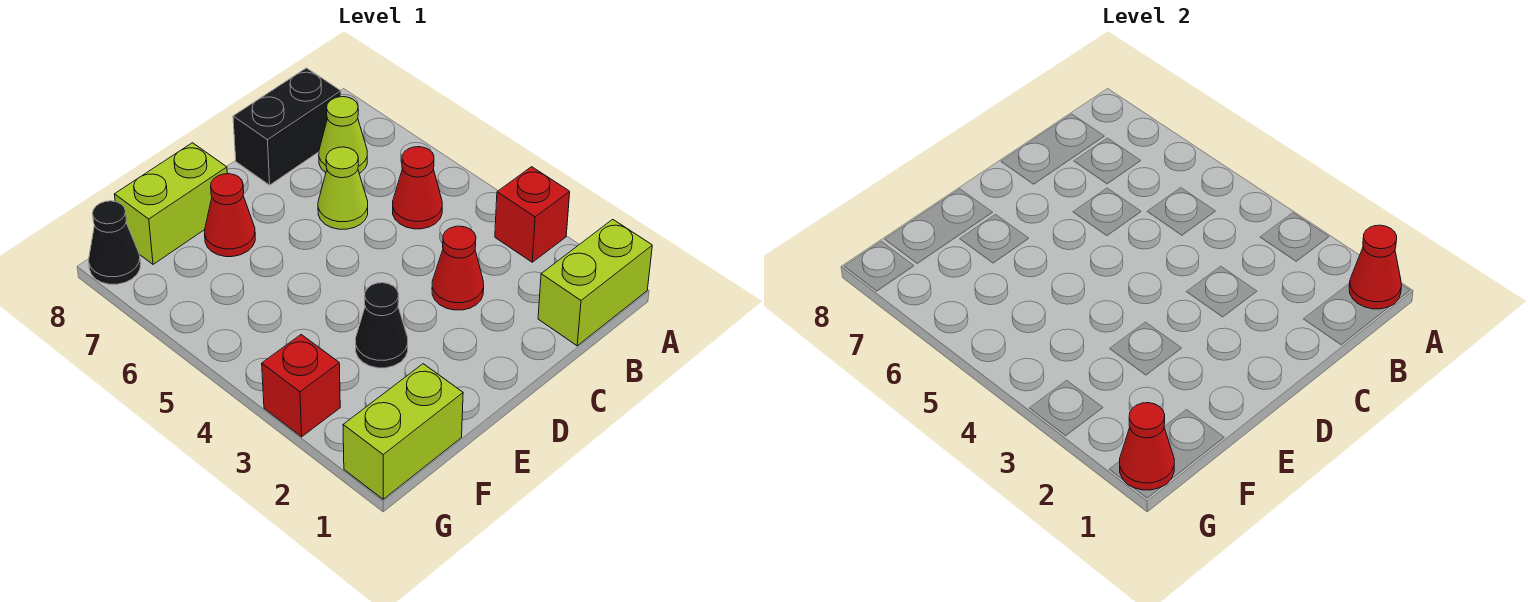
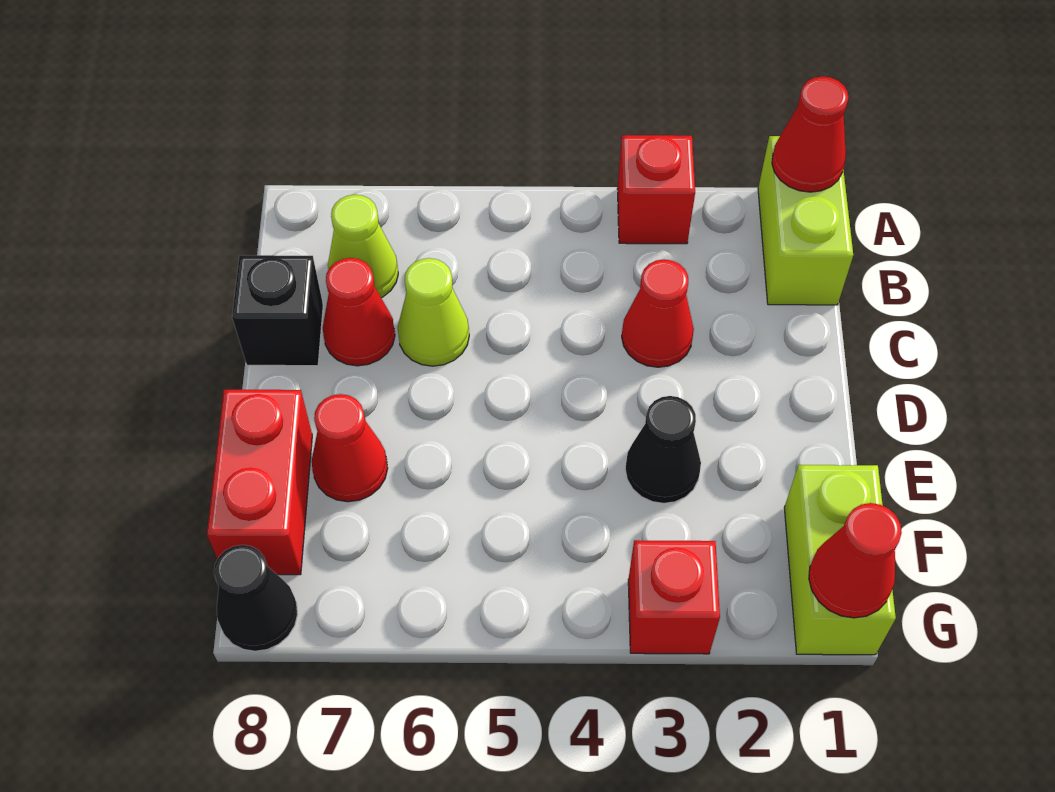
red cone B5 level 1 -> red cone C7 level 1
black brick B8:C8 level 1 -> black brick C8 level 1
lime brick E8:F8 level 1 -> red brick E8:F8 level 1

